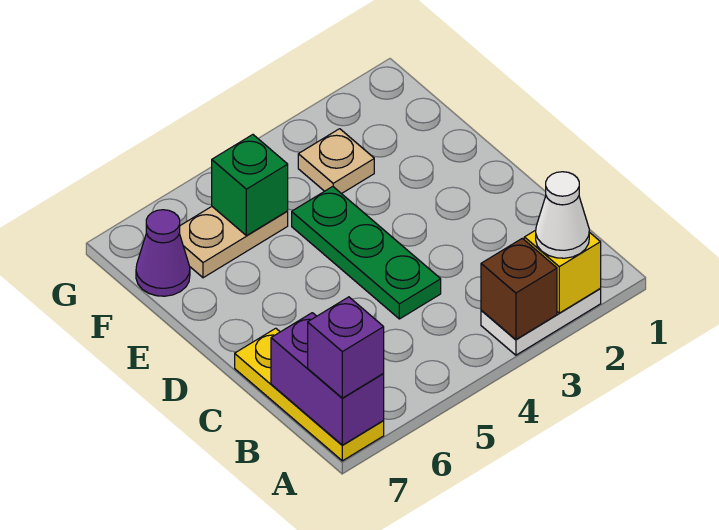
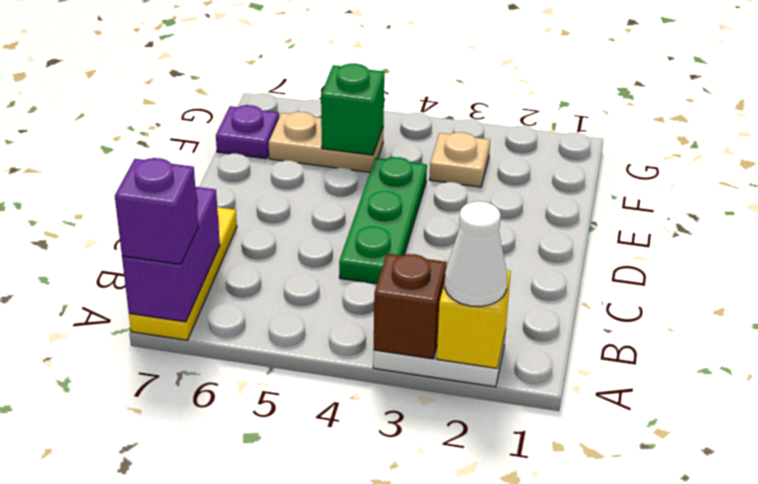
purple cone F7 level 1 -> purple plate F7 level 1

